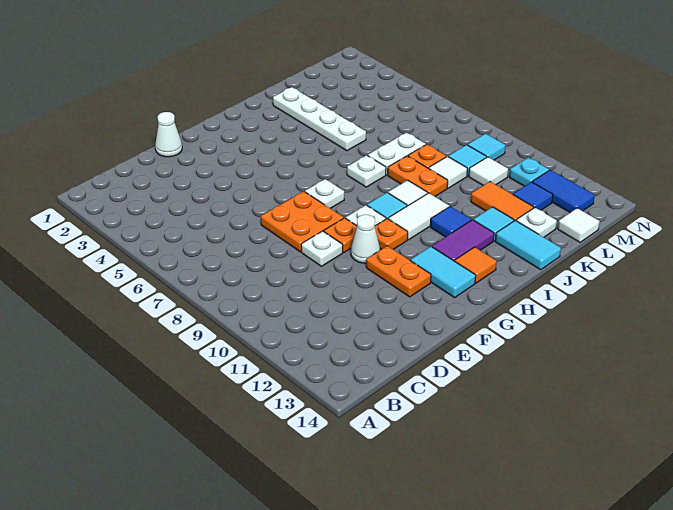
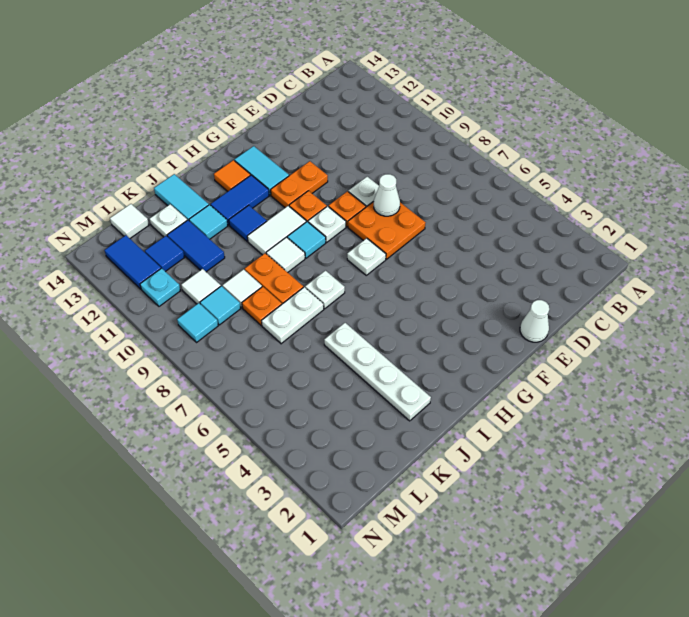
white cone F10 level 1 -> white cone E8 level 2
orange plate F11:F12 level 1 -> orange plate F11:G11 level 1
purple tile H12:I12 level 1 -> blue tile H12:I12 level 1
orange tile K11:K12 level 1 -> blue tile K11:K12 level 1

